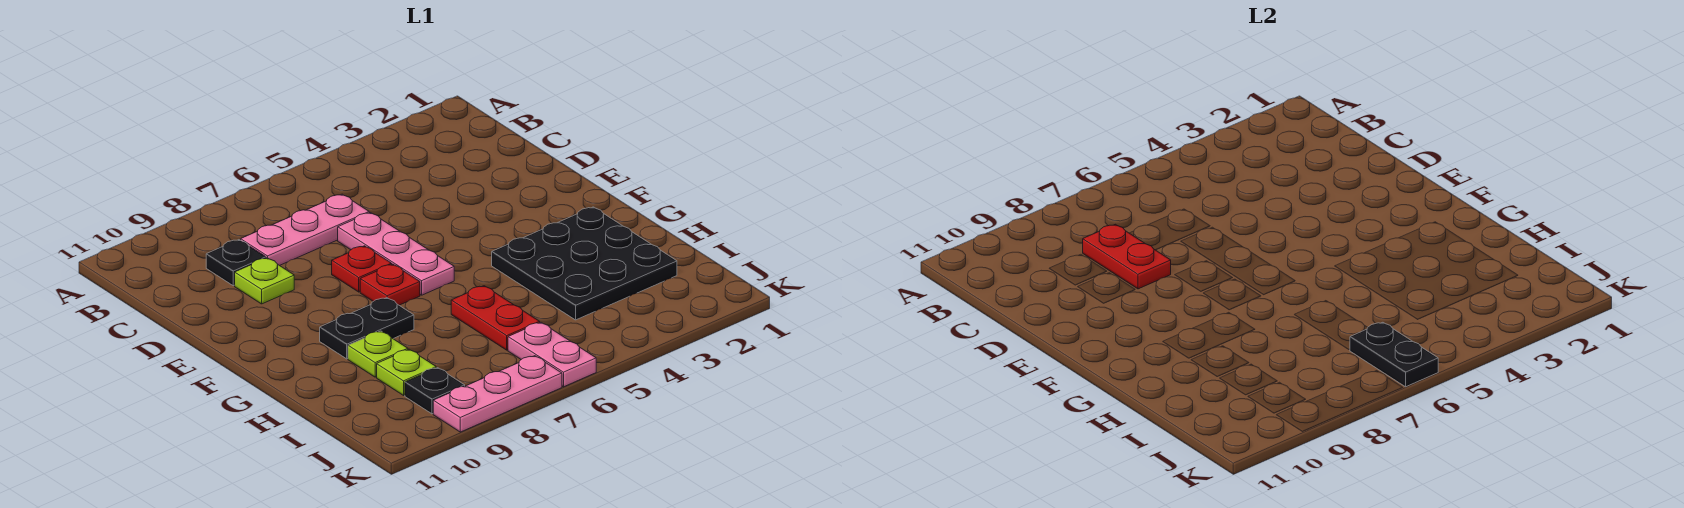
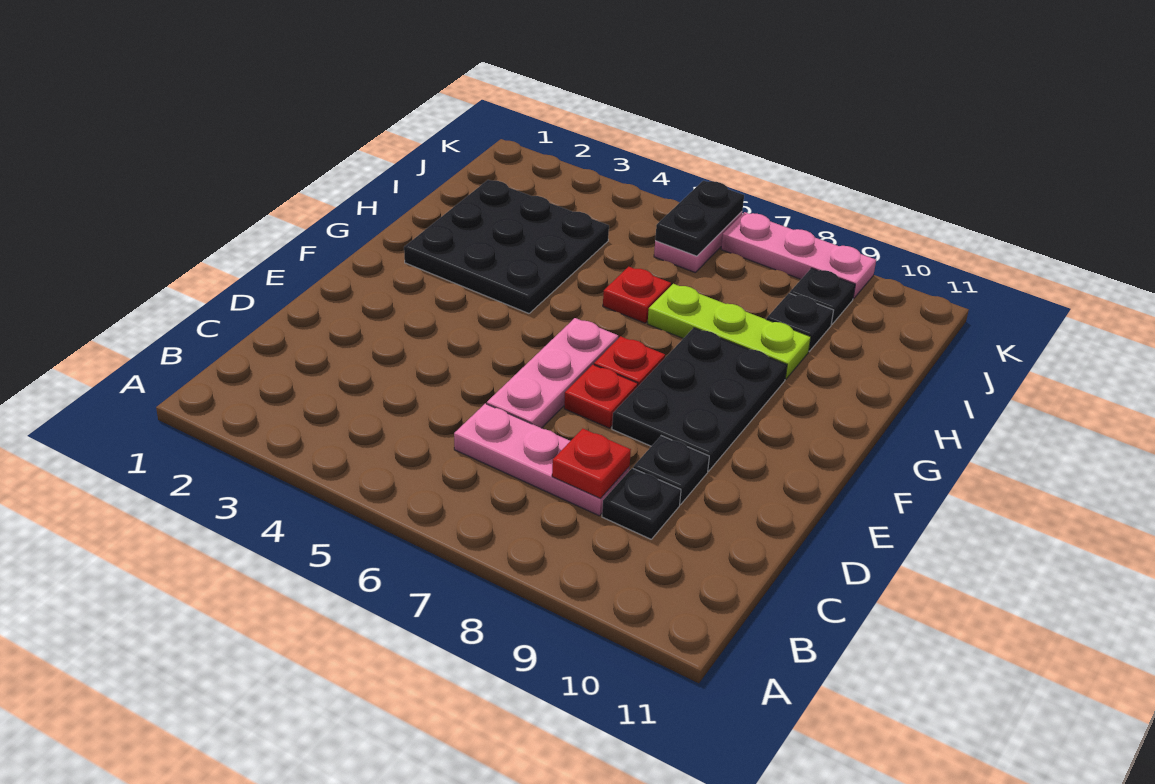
red plate C8:D8 level 2 -> red plate C8 level 2
lime plate D9 level 1 -> black plate D9 level 1
black plate G8:G9 level 1 -> black plate E8:G9 level 1
red plate H6:I6 level 1 -> red plate H6 level 1
lime plate H9 level 1 -> lime plate H7:H9 level 1
lime plate I9 level 1 -> black plate I9 level 1

